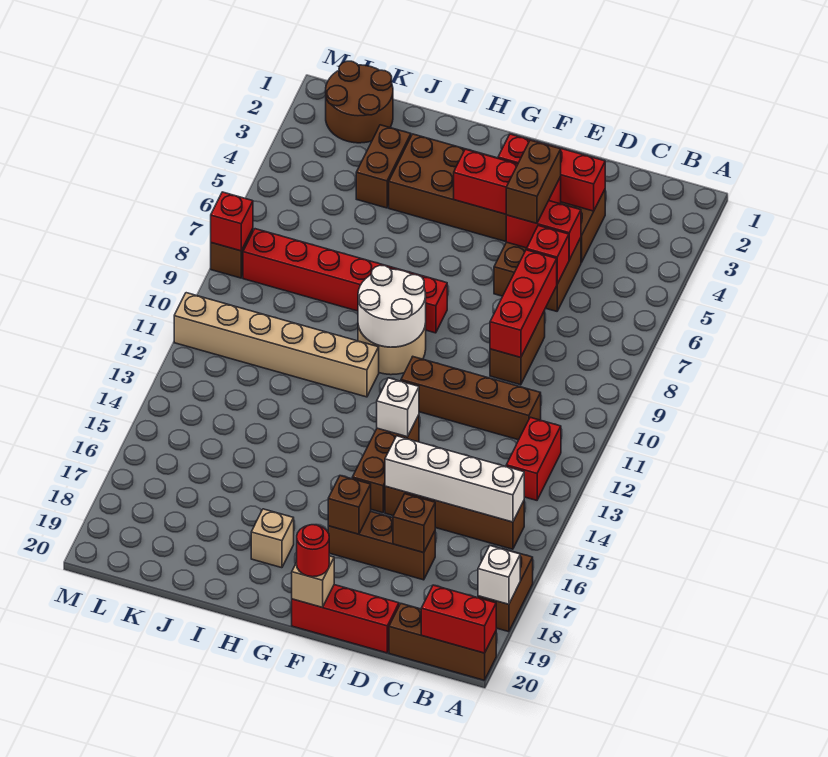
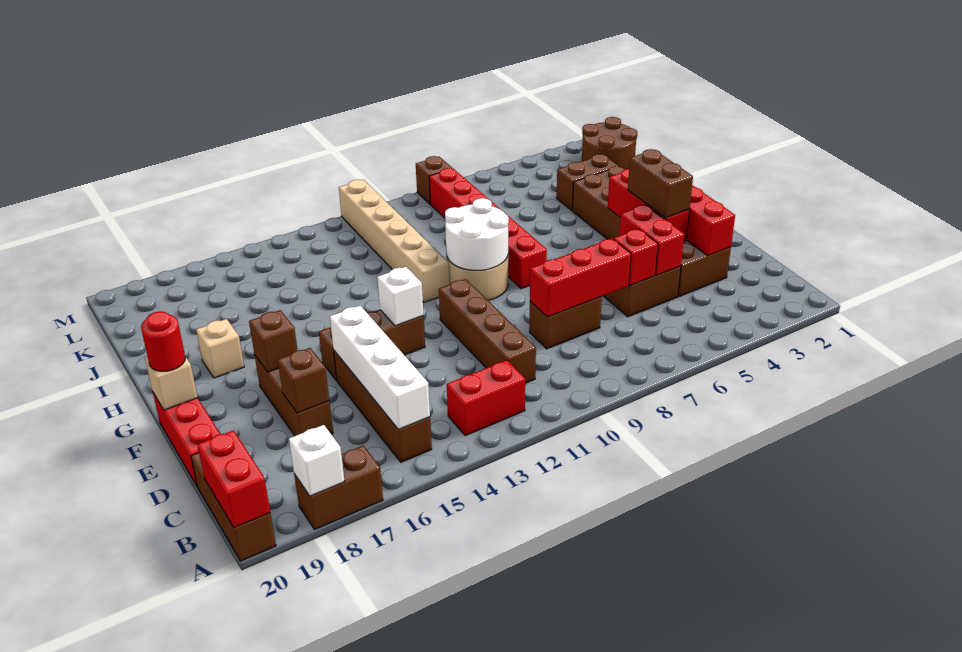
brown brick E4:E5 level 3 -> brown brick E4:F4 level 3
red brick M8 level 2 -> none

